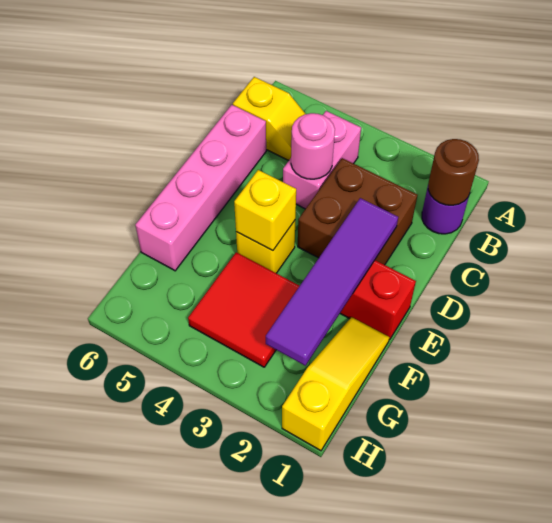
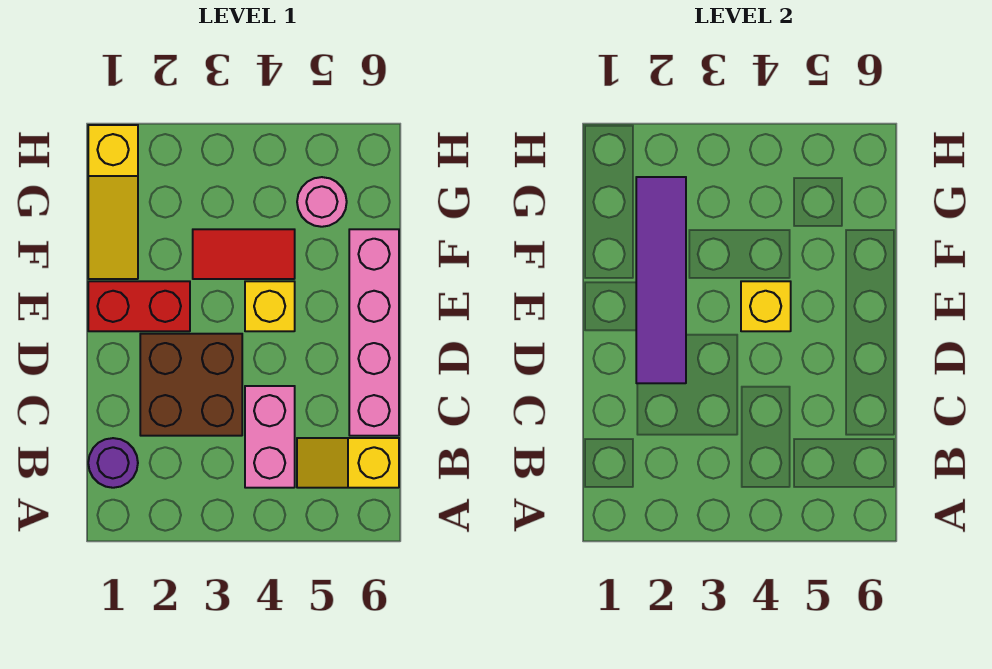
brown round brick B1 level 2 -> none
pink round brick C4 level 2 -> pink round brick G5 level 1
red tile F3:G4 level 1 -> red tile F3:F4 level 1

